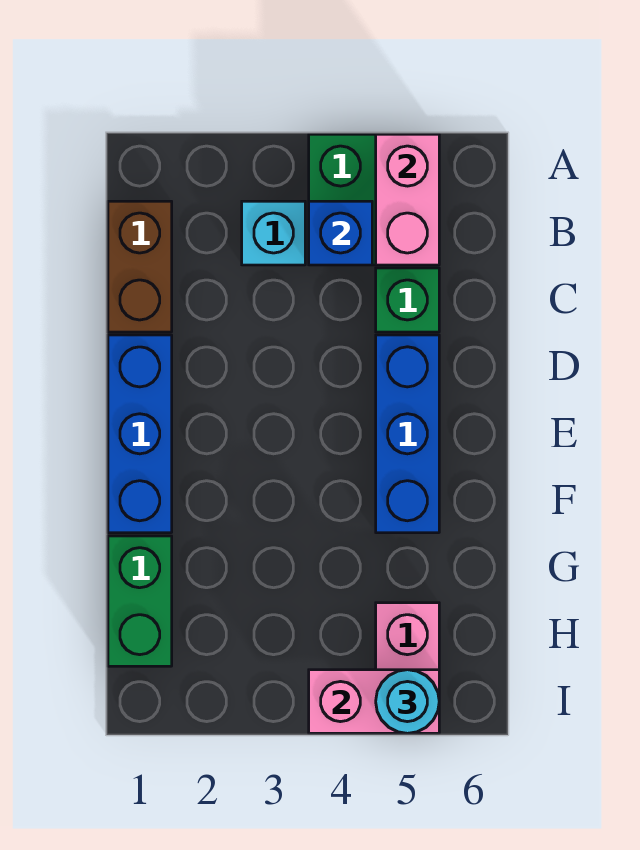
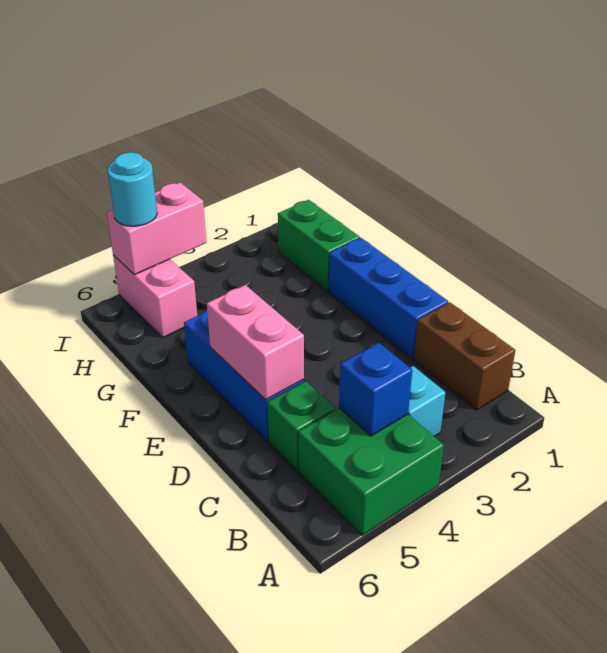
pink brick A5:B5 level 2 -> pink brick D5:E5 level 2

